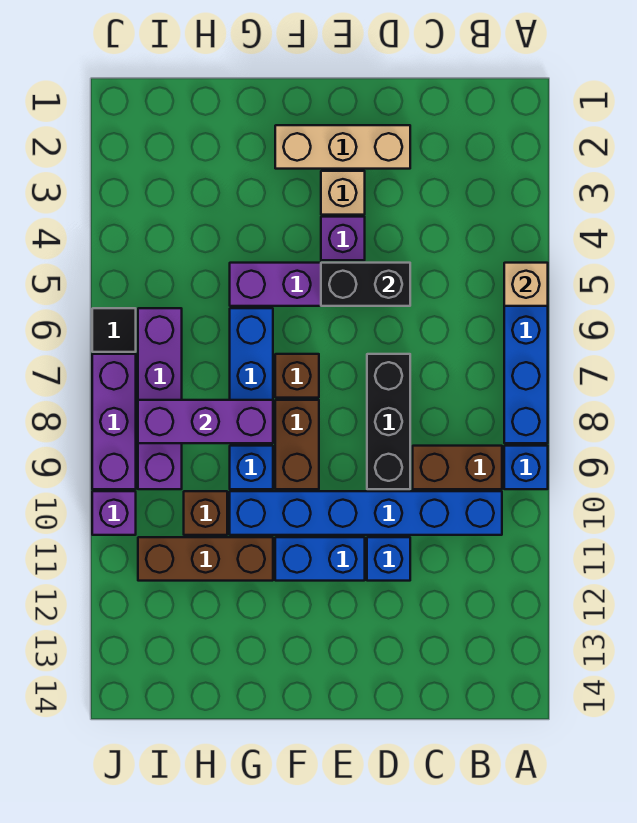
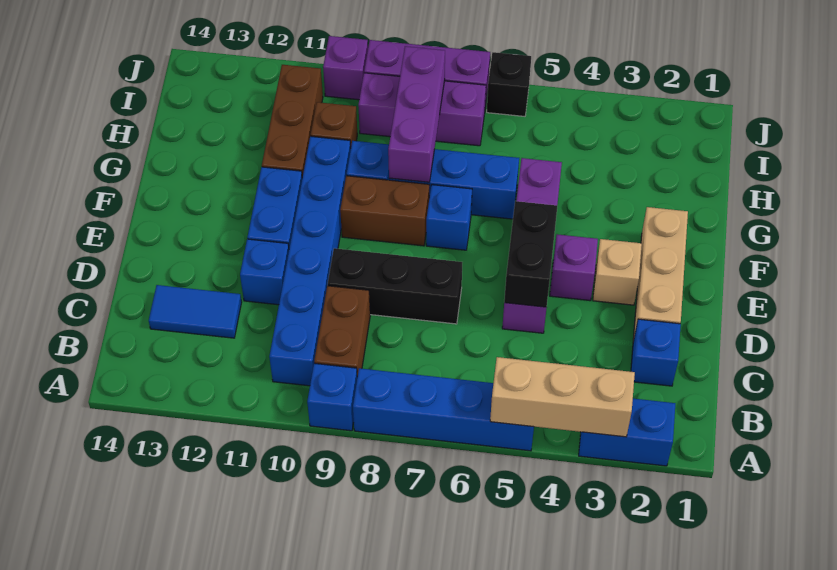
none -> blue brick A2:A3 level 1
tan brick A5 level 2 -> tan brick A3:A5 level 2
none -> blue brick C2 level 1
none -> blue tile C12:C13 level 1
brown brick F7 level 1 -> blue brick F7 level 1
purple brick I6:I9 level 1 -> purple brick I7:I9 level 1
black tile J6 level 1 -> black brick J6 level 1

